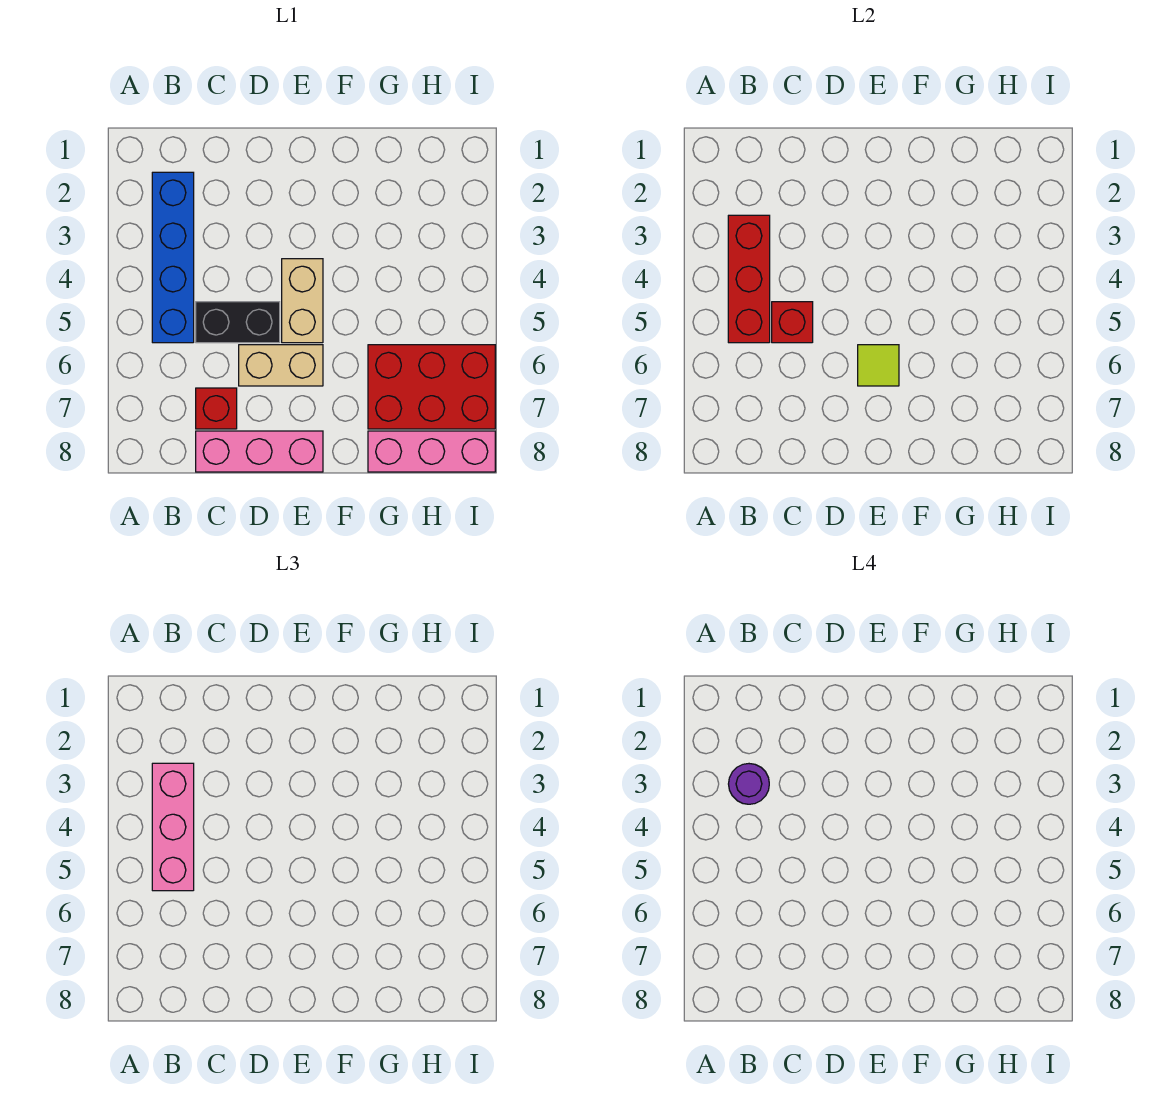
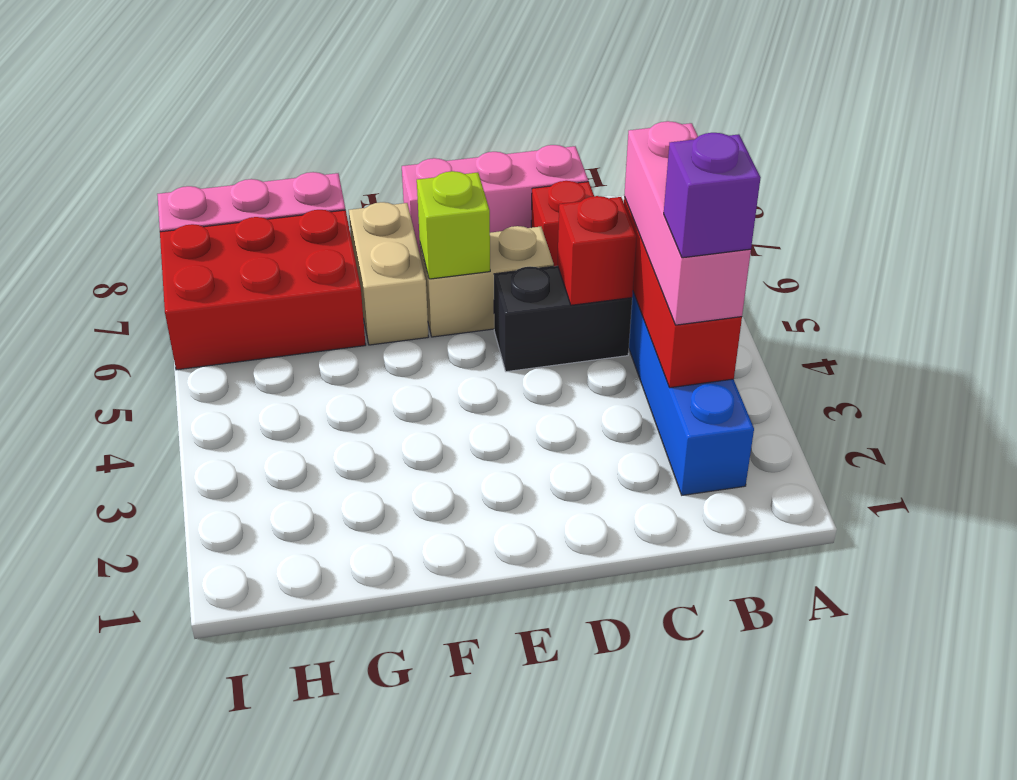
purple round brick B3 level 4 -> purple brick B3 level 4
tan brick E4:E5 level 1 -> tan brick F6:F7 level 1
lime tile E6 level 2 -> lime brick E6 level 2

